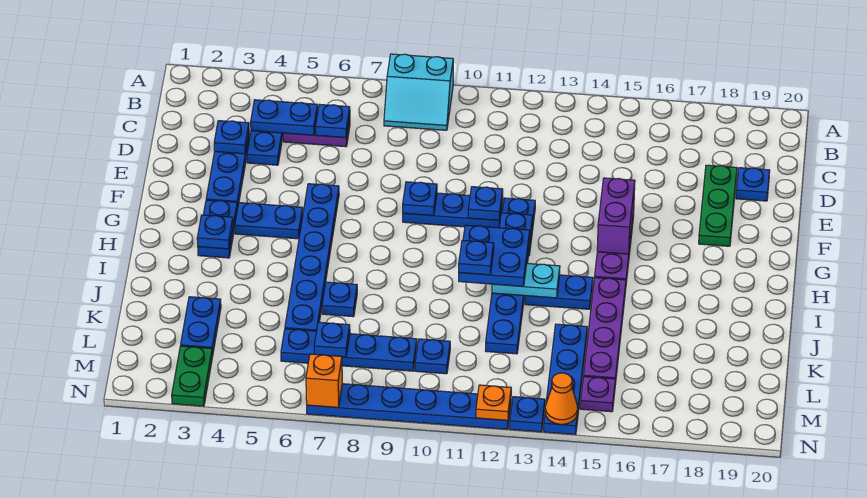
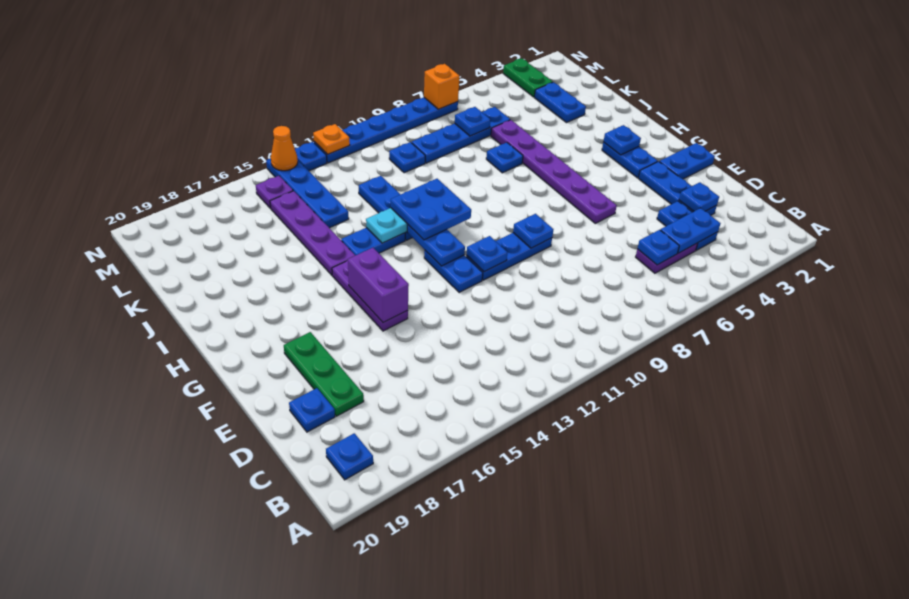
cyan slope A8:B9 level 1 top A -> none
blue plate F6:K6 level 1 -> purple plate F6:K6 level 1
blue plate G4:G5 level 1 -> blue plate F1:F2 level 1
blue plate I11 level 4 -> blue plate B19 level 1

